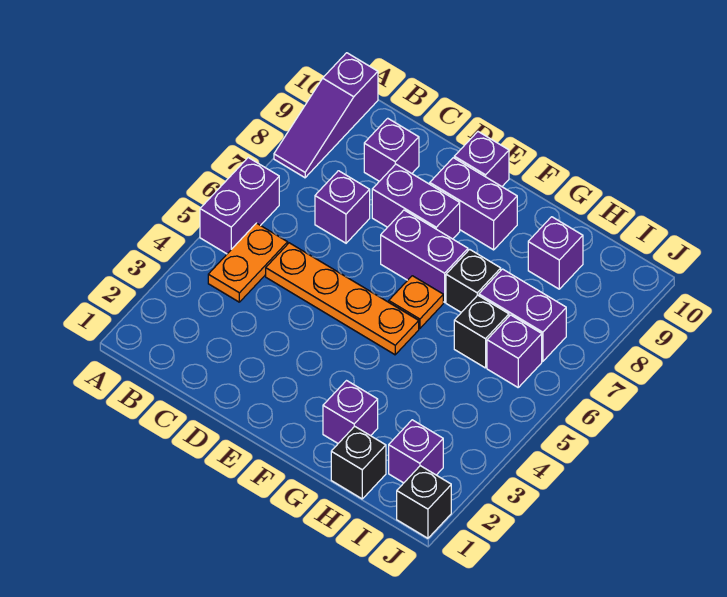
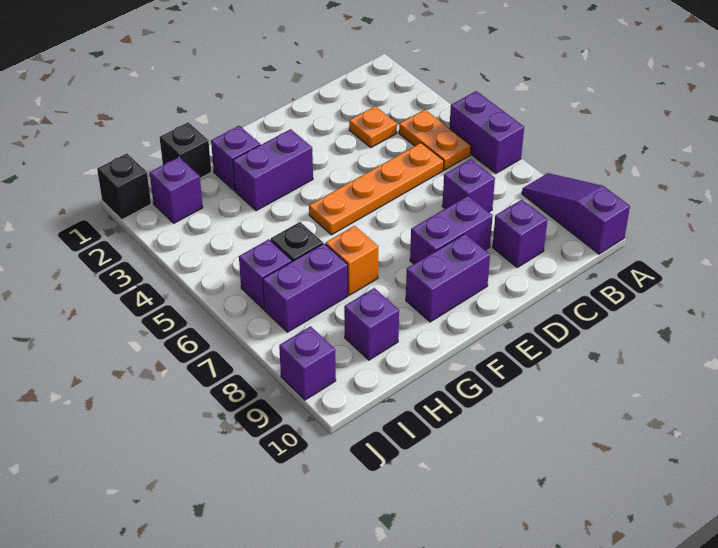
purple brick E7:F7 level 1 -> purple brick F3:G3 level 1
purple brick E10 level 1 -> purple brick J9 level 1
orange plate F6 level 1 -> orange plate C3 level 1
black brick G7 level 1 -> orange brick G7 level 1

